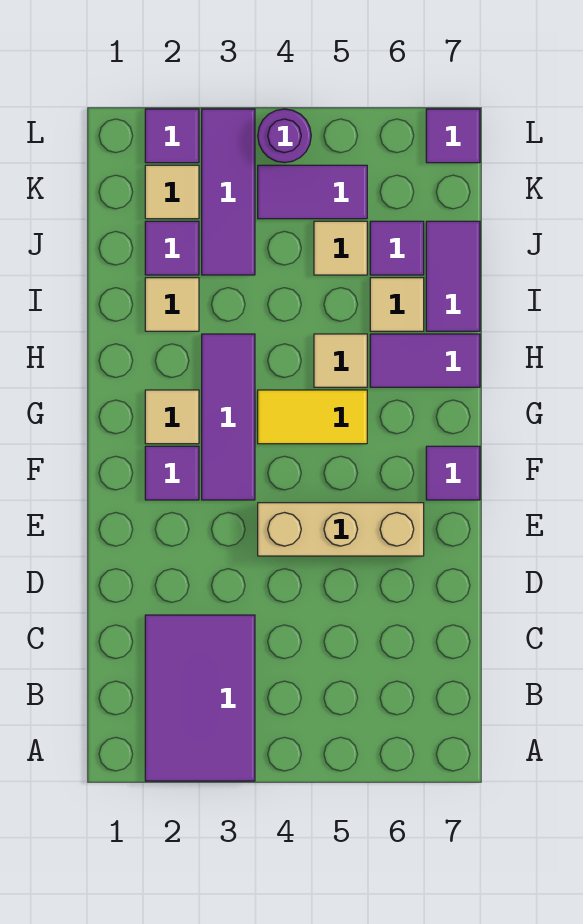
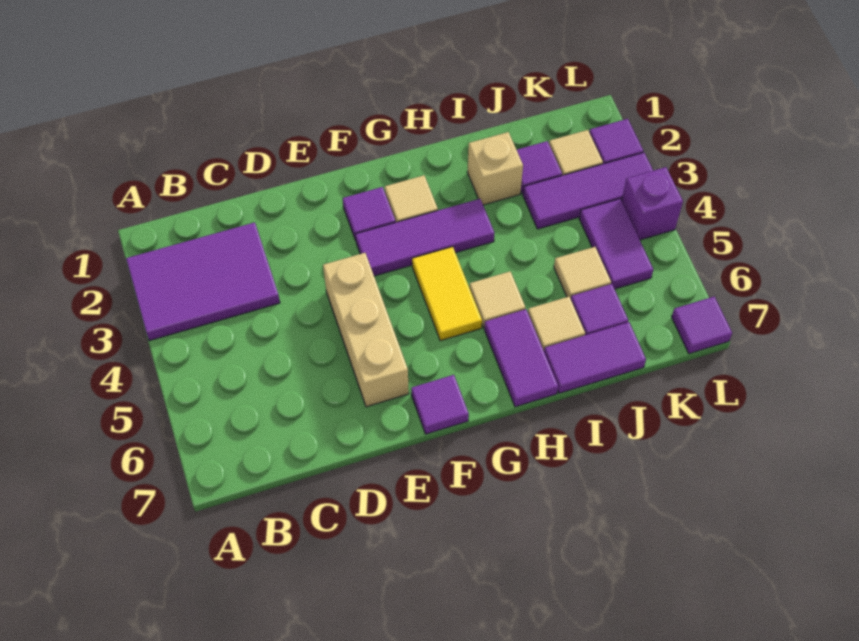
tan tile I2 level 1 -> tan brick I2 level 1
purple round brick L4 level 1 -> purple brick L4 level 1

